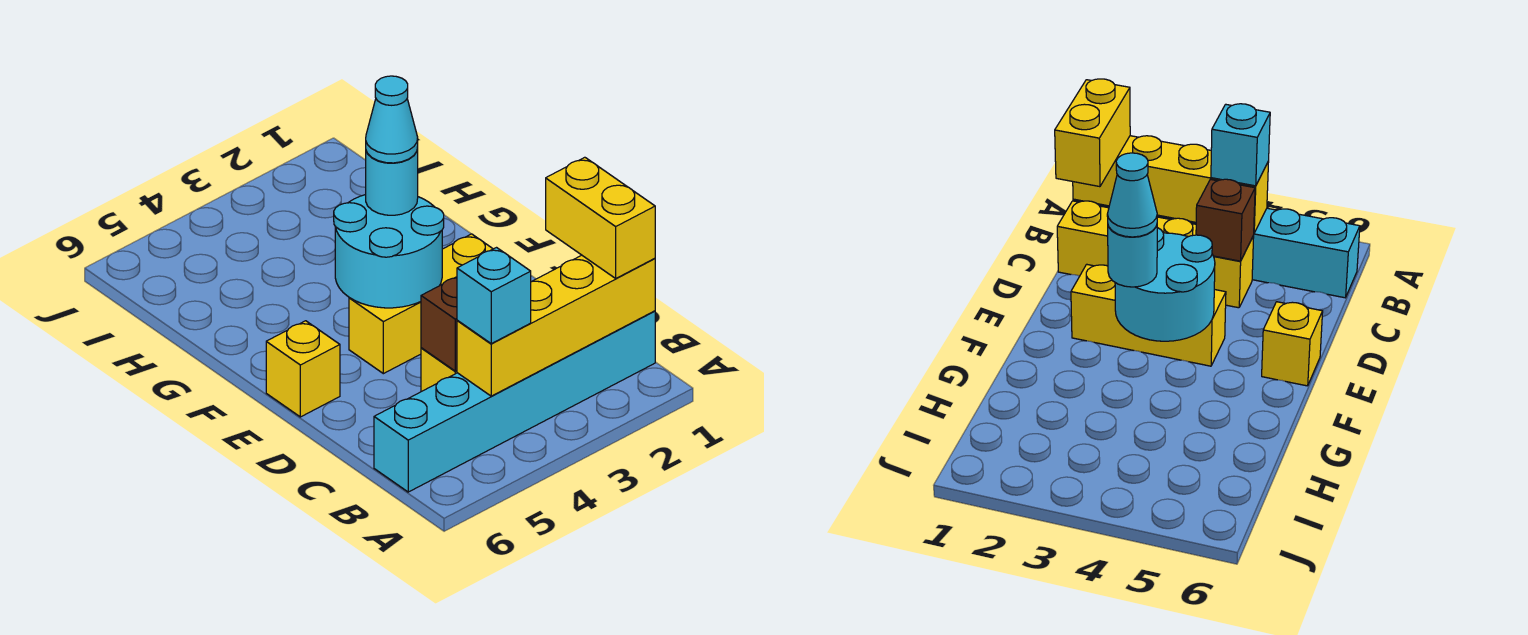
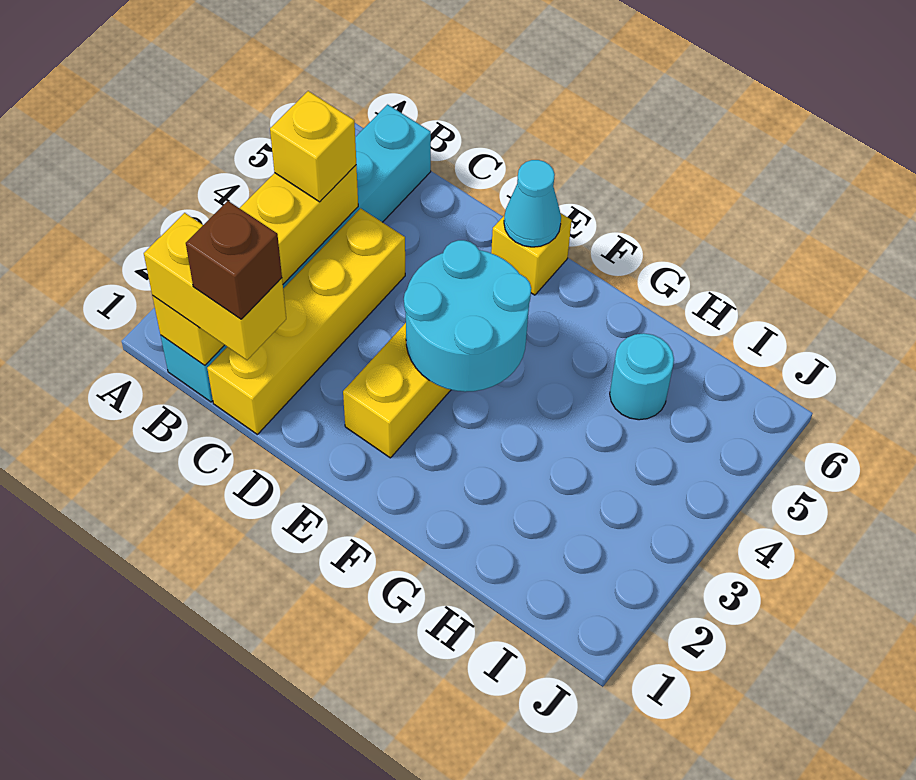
cyan brick B4 level 3 -> yellow brick B4 level 3
brown brick C4 level 2 -> brown brick C1 level 4
cyan round brick F3 level 3 -> cyan round brick H5 level 1
cyan cone F3 level 4 -> cyan cone E6 level 2

